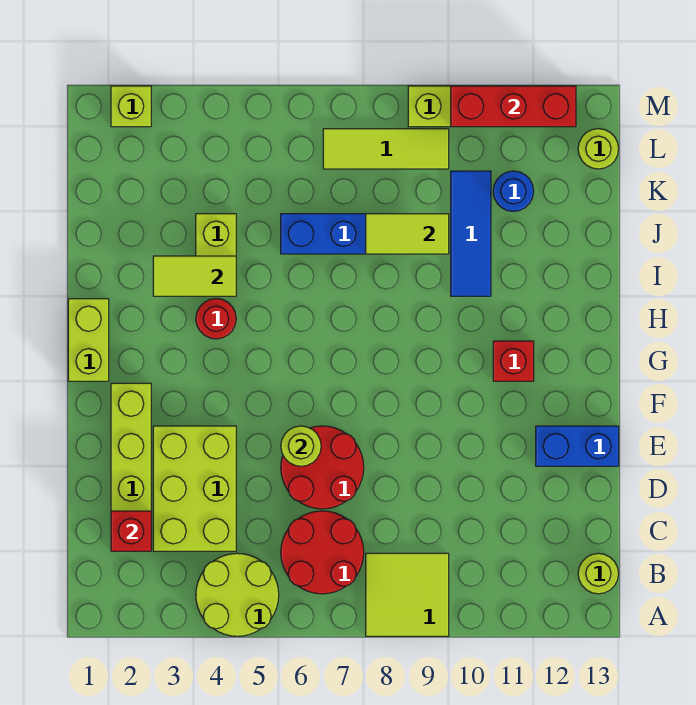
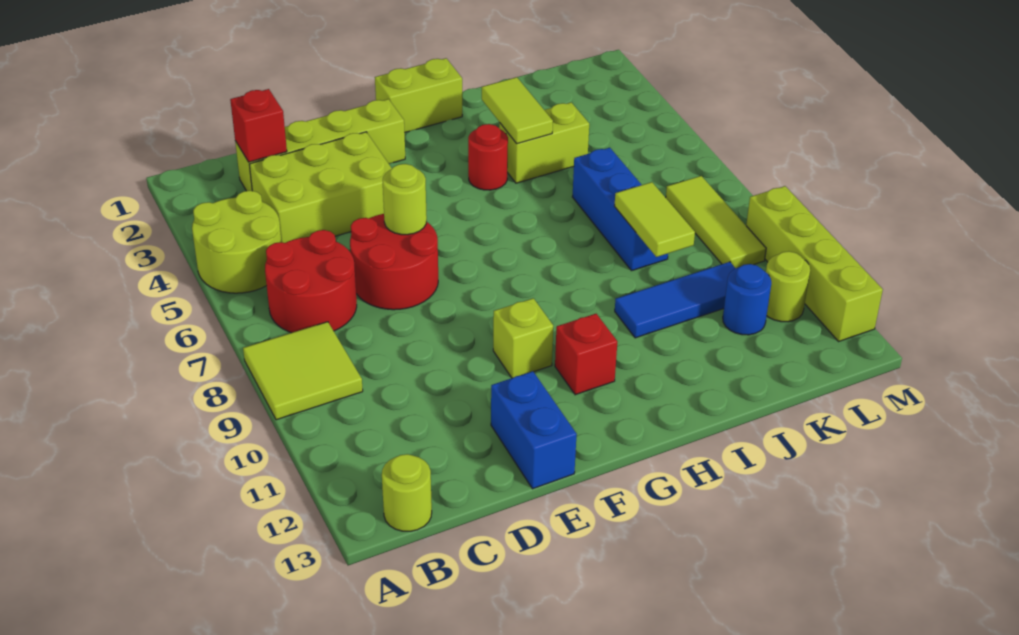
lime round brick L13 level 1 -> lime round brick L11 level 1
lime brick M2 level 1 -> lime brick F10 level 1
red brick M10:M12 level 2 -> none

